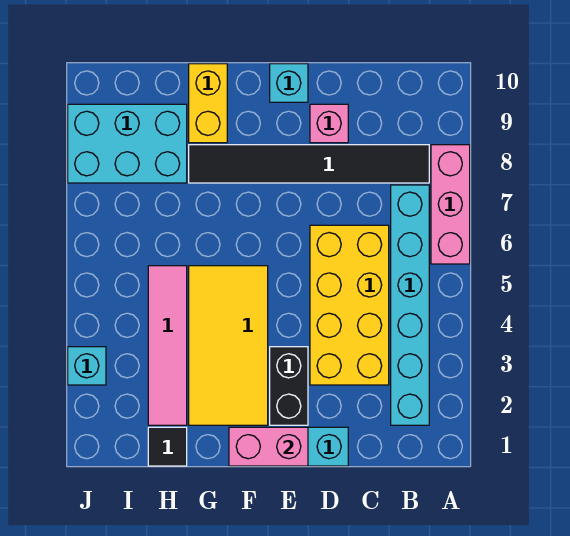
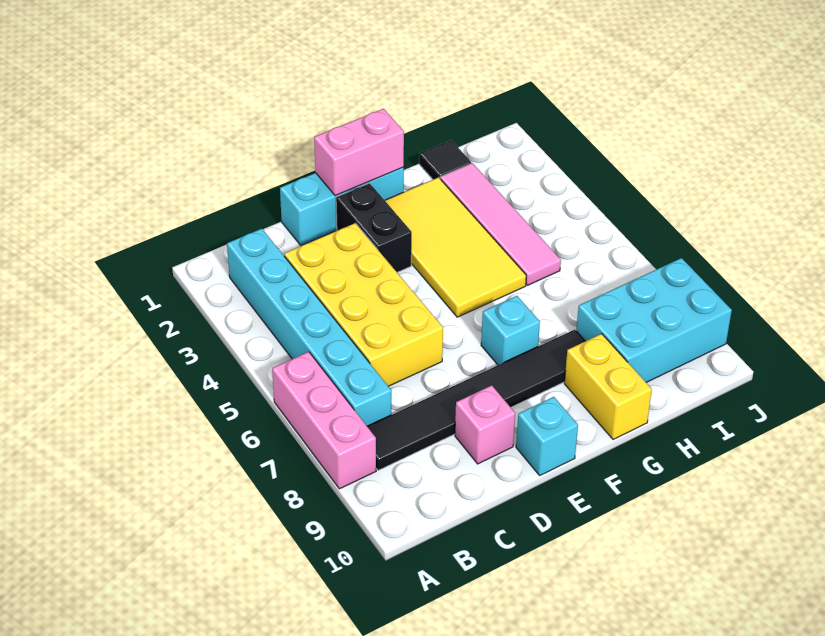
cyan brick J3 level 1 -> cyan brick F7 level 1

